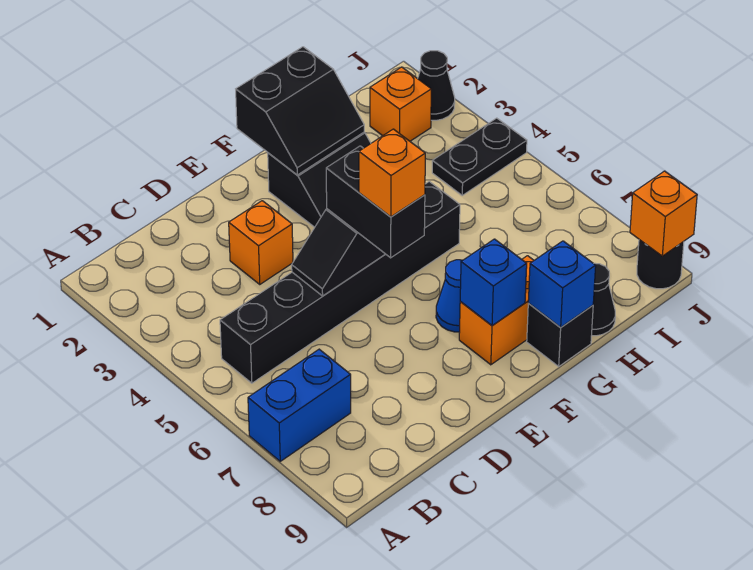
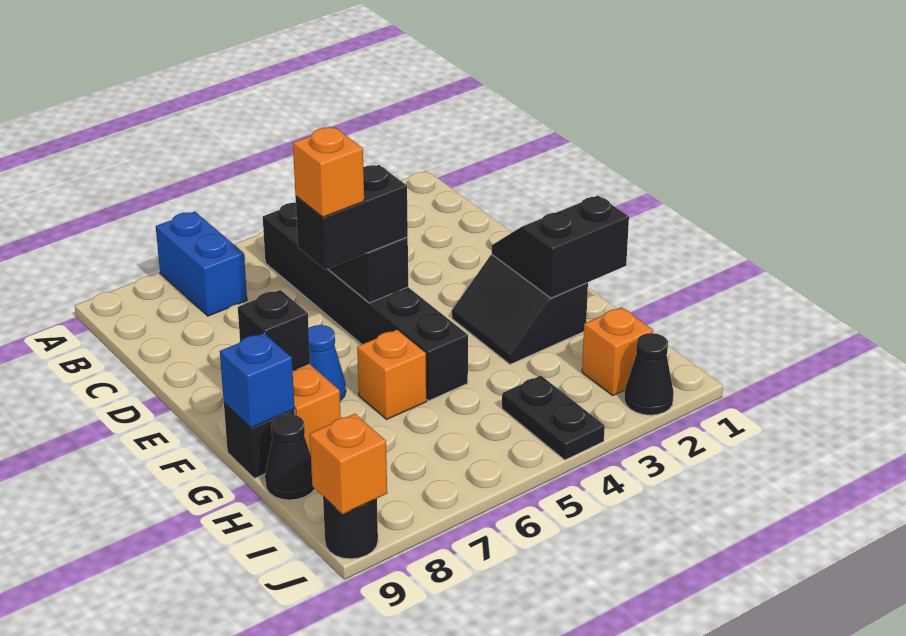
orange brick D3 level 1 -> orange brick G6 level 1
black slope F1:G2 level 2 top 1 -> black slope F1:G2 level 2 top G
blue brick F8 level 2 -> black brick F8 level 2

